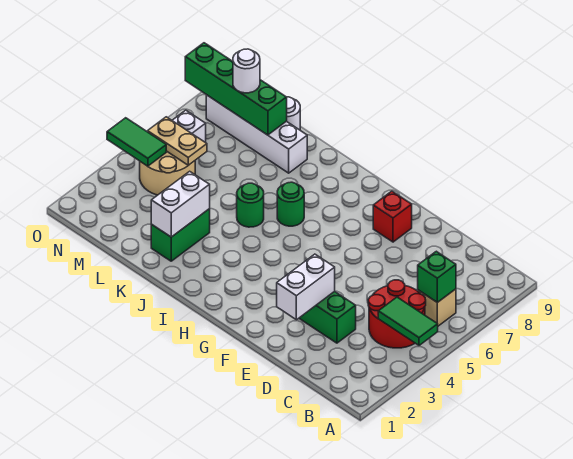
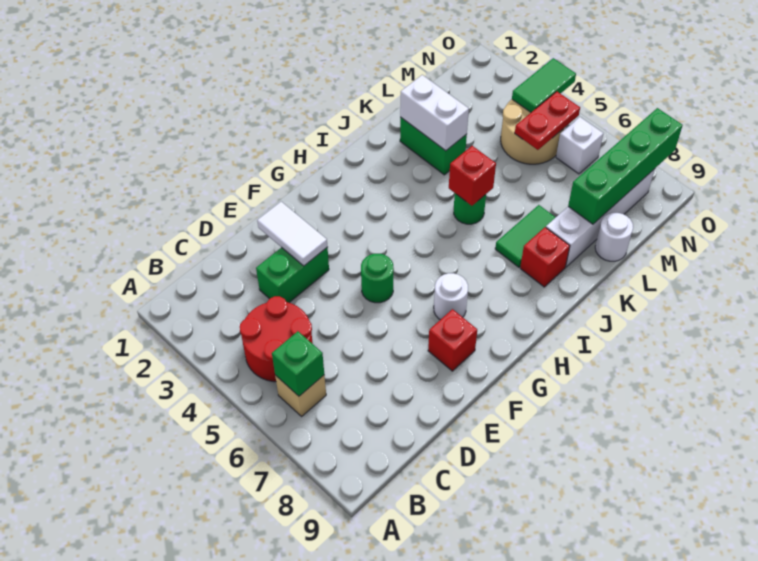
green tile A4:B4 level 2 -> green tile J7:K7 level 1
white brick E2:E3 level 2 -> white tile E2:E3 level 2
green round brick I6 level 1 -> green round brick F5 level 1
none -> red brick J5 level 2
none -> red brick J8 level 1
tan plate M5:N5 level 2 -> red plate M5:N5 level 2
white round brick M8 level 3 -> white round brick G7 level 1

